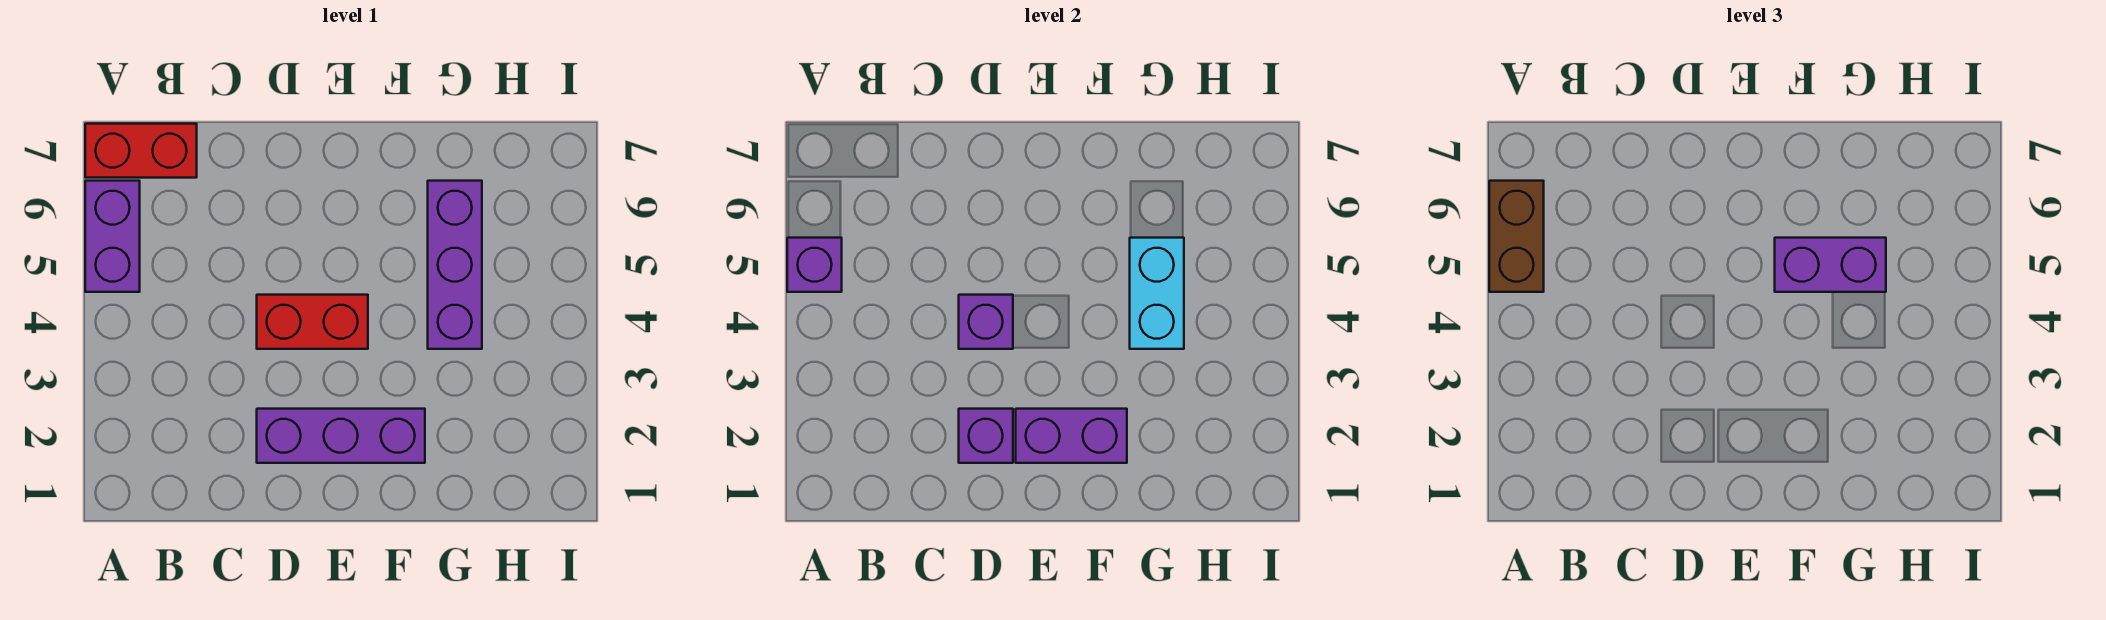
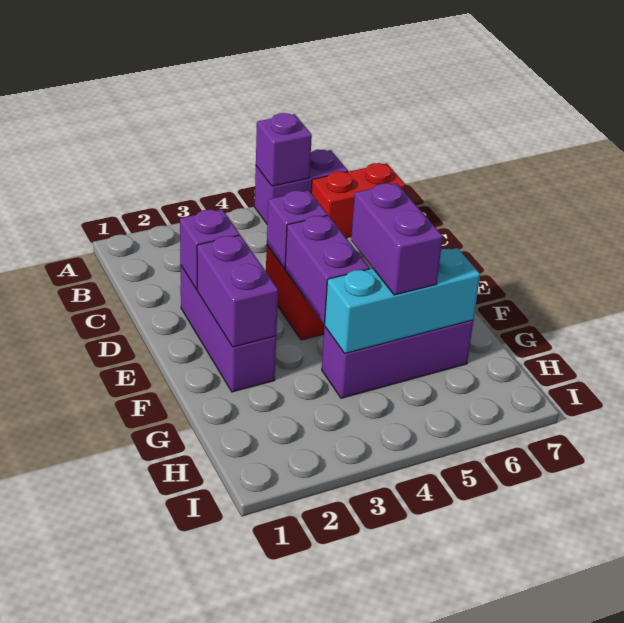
brown brick A5:A6 level 3 -> none
red brick A7:B7 level 1 -> red brick B6:B7 level 1
none -> purple brick E4:F4 level 2
cyan brick G4:G5 level 2 -> cyan brick G4:G6 level 2

